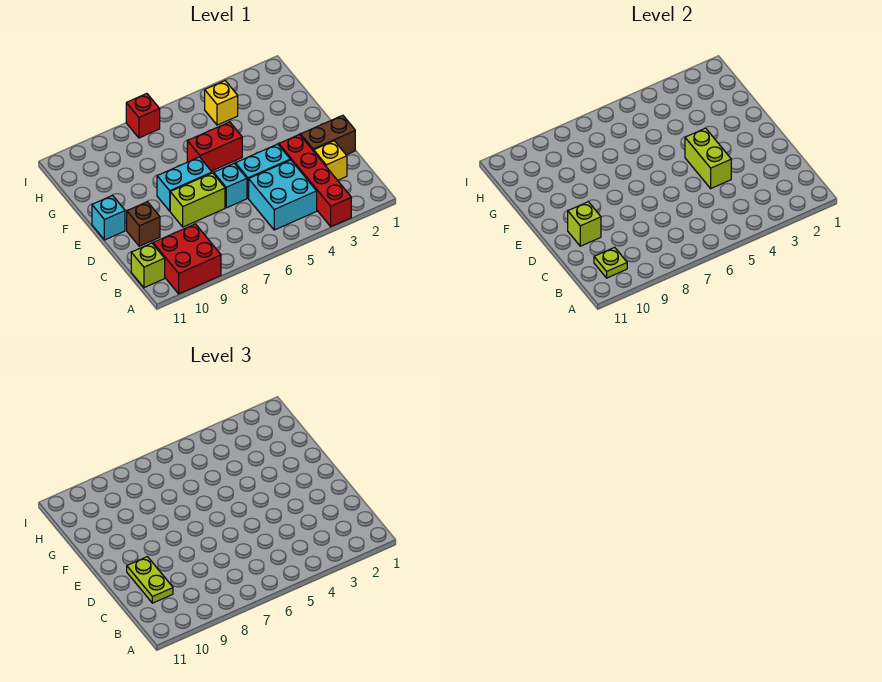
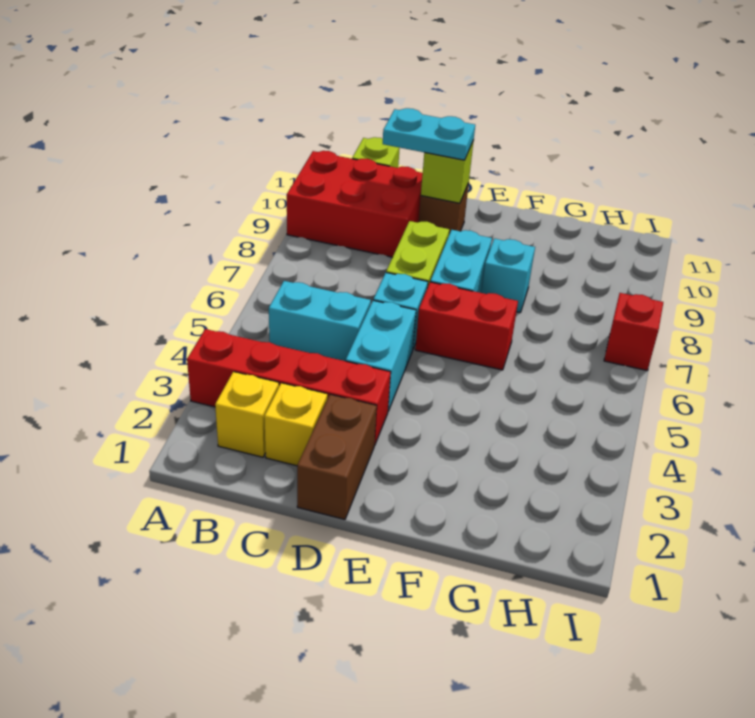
red brick A9:B10 level 1 -> red brick A9:C10 level 1
cyan brick B4:C5 level 1 -> cyan brick B5:C5 level 1
lime plate B10 level 2 -> none
lime plate C10:D10 level 3 -> cyan plate C10:D10 level 3
lime brick D4:E4 level 2 -> none
cyan brick E11 level 1 -> cyan brick F8 level 1
red brick F5:F6 level 1 -> red brick E6:F6 level 1
yellow brick H4 level 1 -> yellow brick B2 level 1

